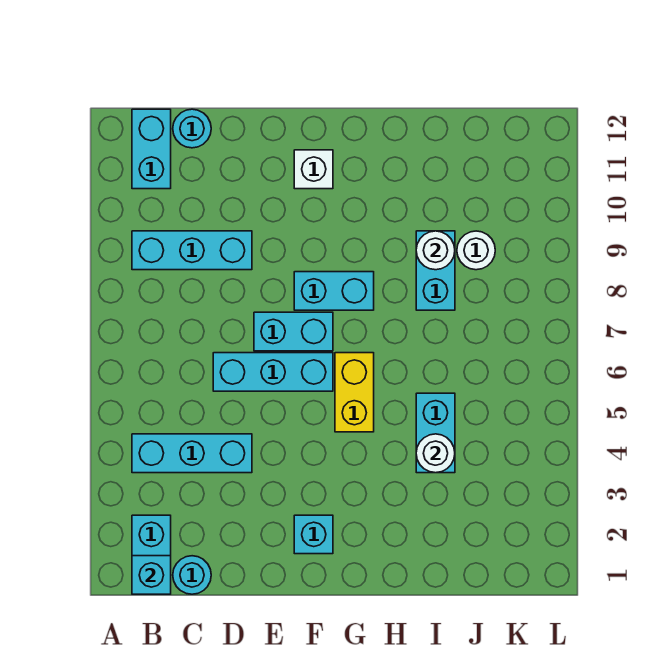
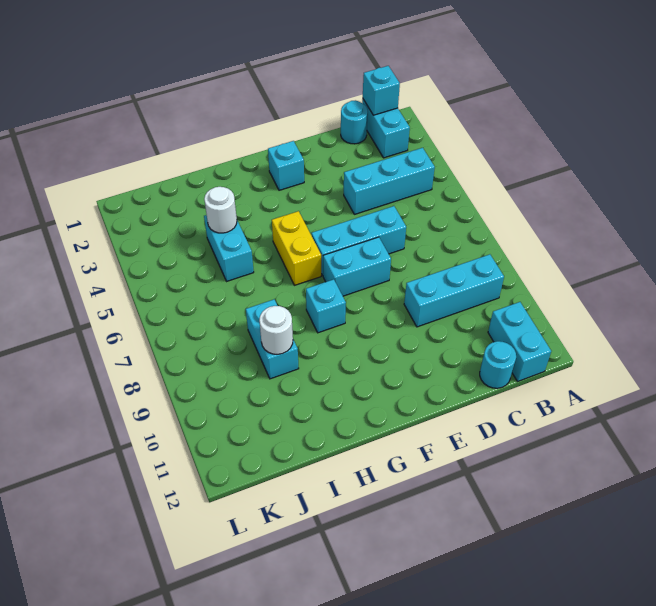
cyan brick F8:G8 level 1 -> cyan brick G8 level 1
white brick F11 level 1 -> none
white round brick J9 level 1 -> none

